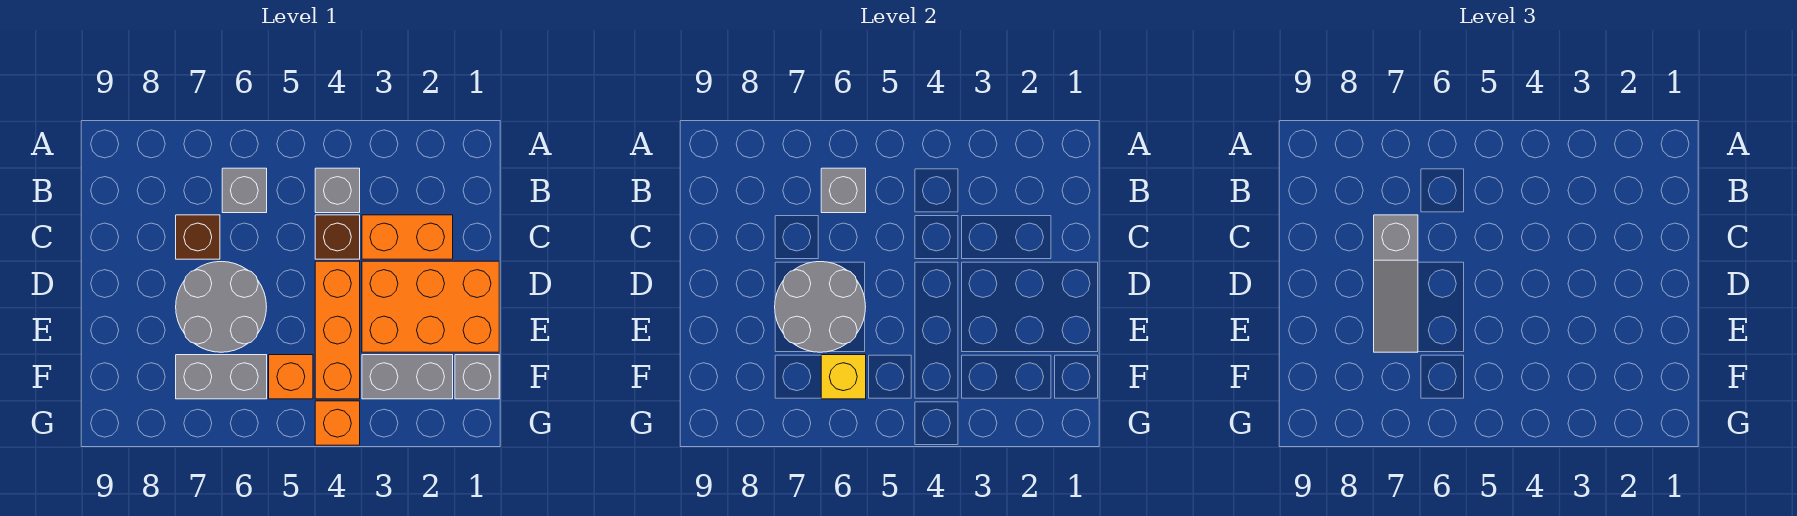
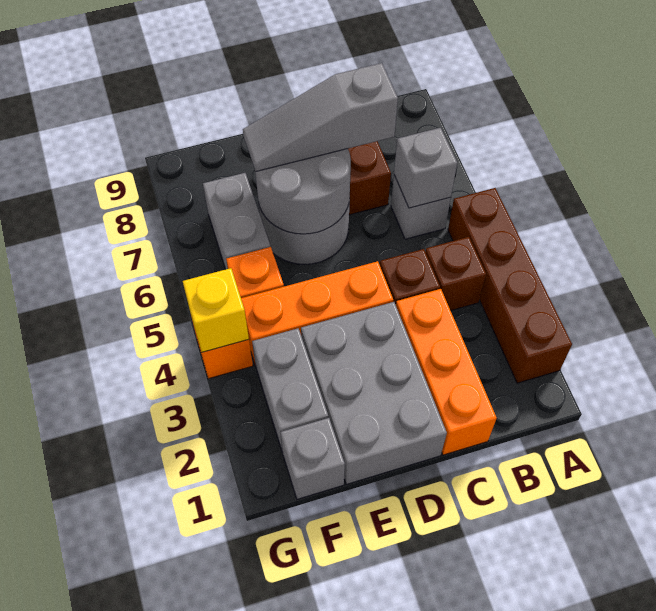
none -> brown brick A2:A5 level 1
grey brick B4 level 1 -> brown brick B4 level 1
orange brick C2:C3 level 1 -> orange brick C1:C3 level 1
orange brick D1:E3 level 1 -> grey brick D1:E3 level 1
yellow brick F6 level 2 -> yellow brick G4 level 2

